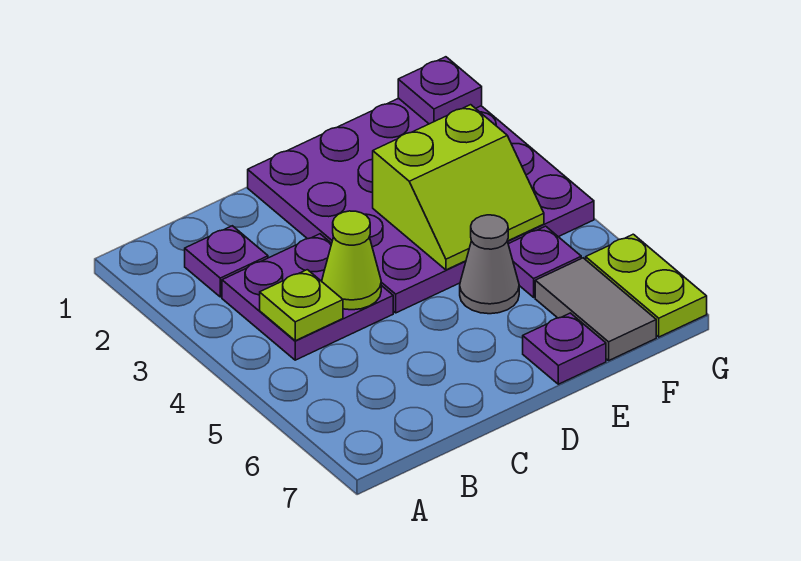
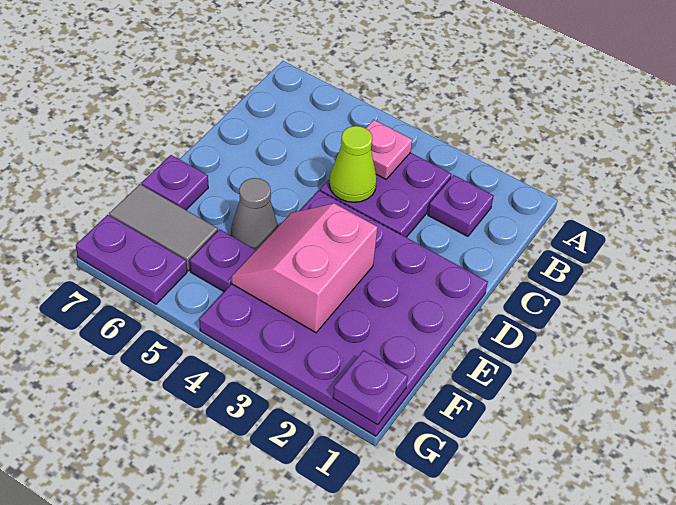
lime plate B4 level 2 -> pink plate B4 level 2
lime slope E3:F4 level 2 top 3 -> pink slope E3:F4 level 2 top 3
lime plate G6:G7 level 1 -> purple plate G6:G7 level 1

